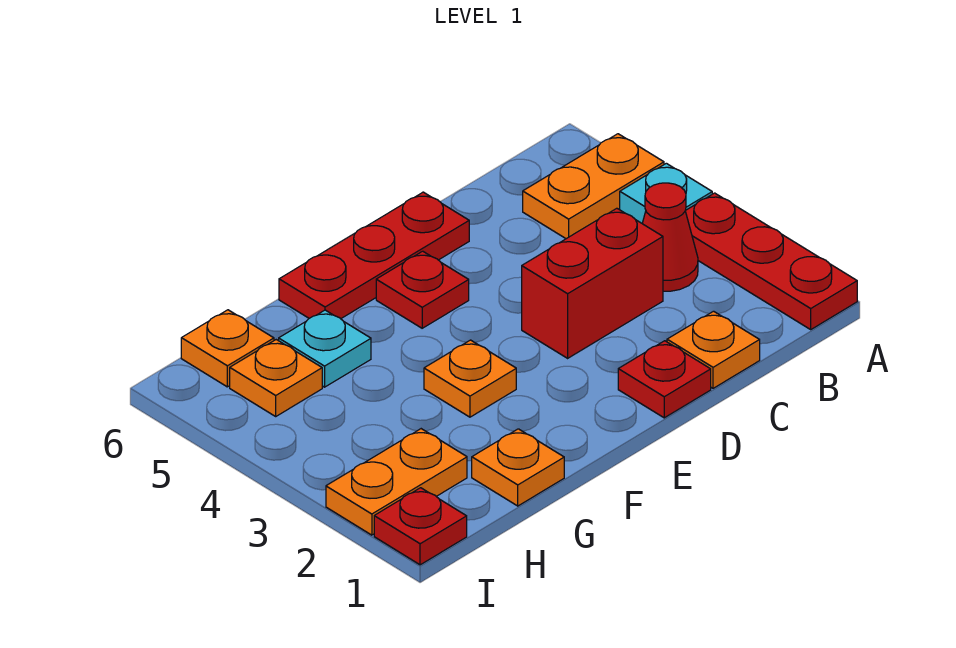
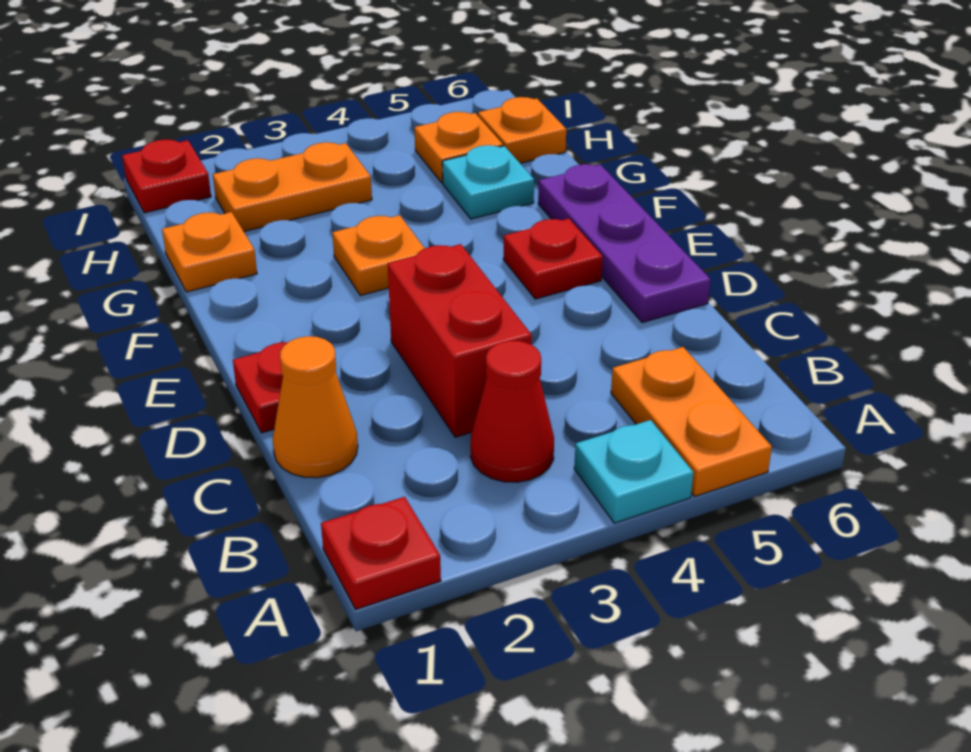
red plate A1:A3 level 1 -> red plate A1 level 1
orange plate C1 level 1 -> orange cone C1 level 1
red plate D6:F6 level 1 -> purple plate D6:F6 level 1
orange plate H2:I2 level 1 -> orange plate H2:H3 level 1

